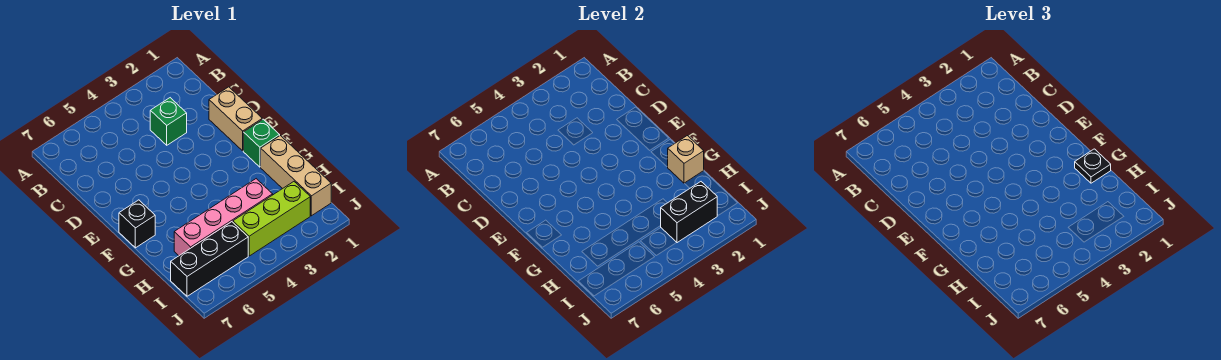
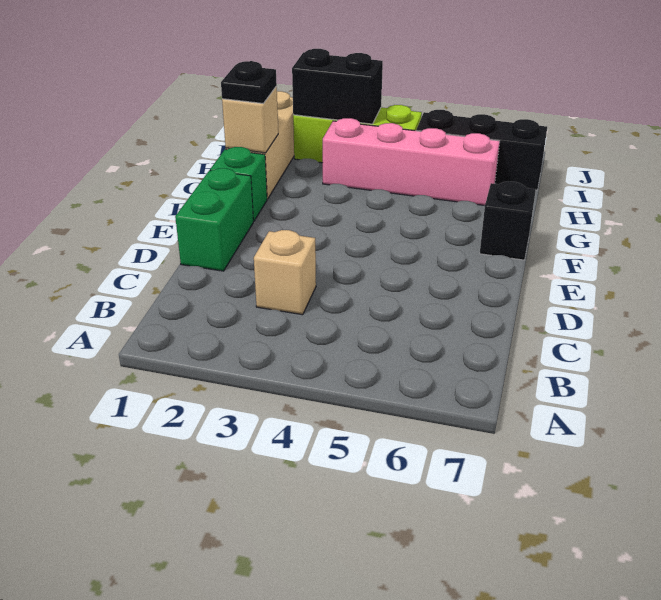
green brick C3 level 1 -> tan brick C3 level 1
tan brick D1:E1 level 1 -> green brick D1:E1 level 1

